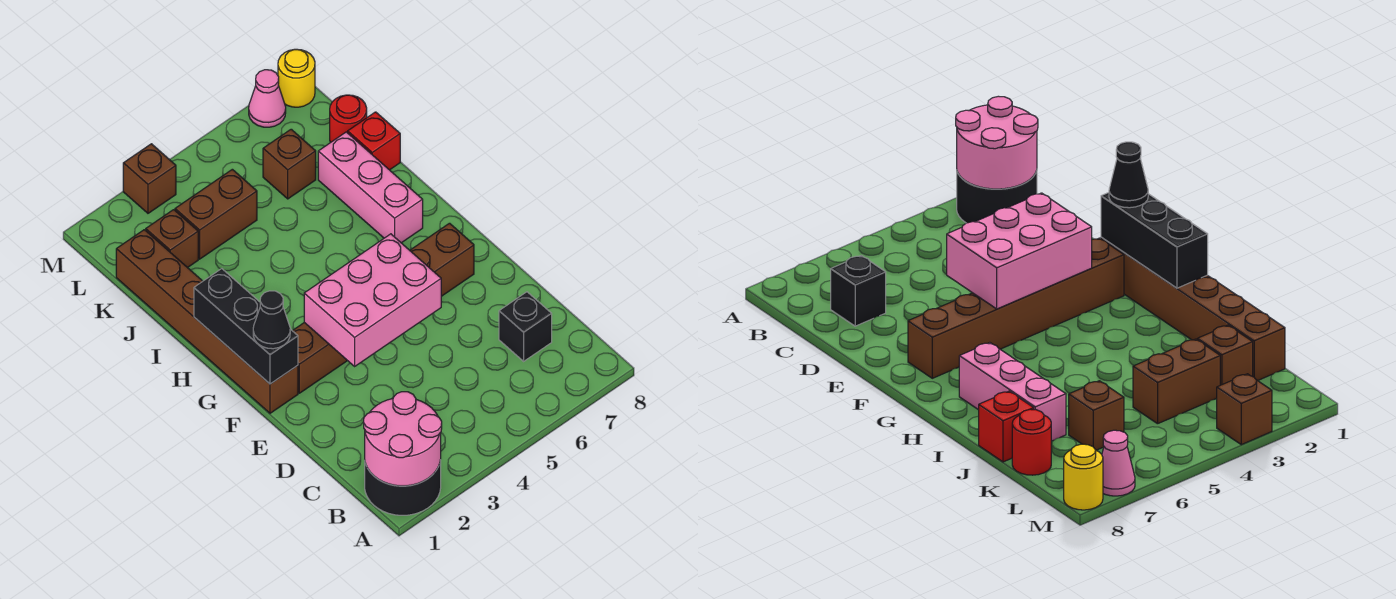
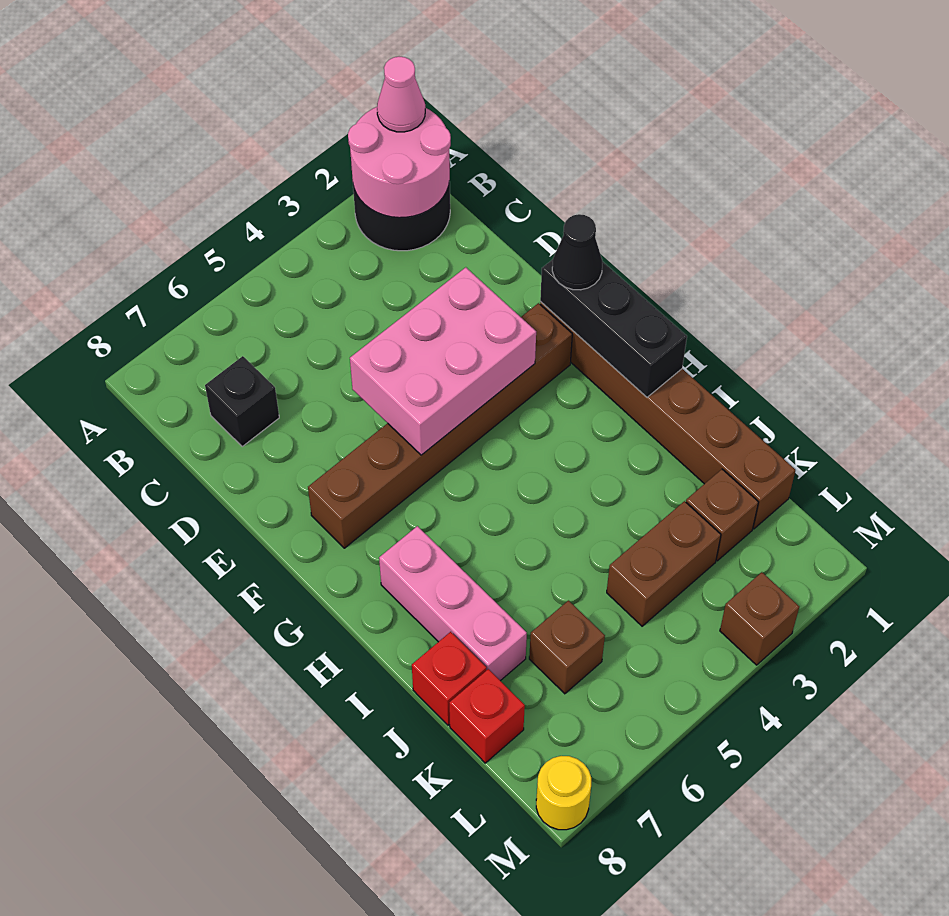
red round brick K8 level 1 -> red brick K8 level 1
pink cone M7 level 1 -> pink cone A1 level 3

